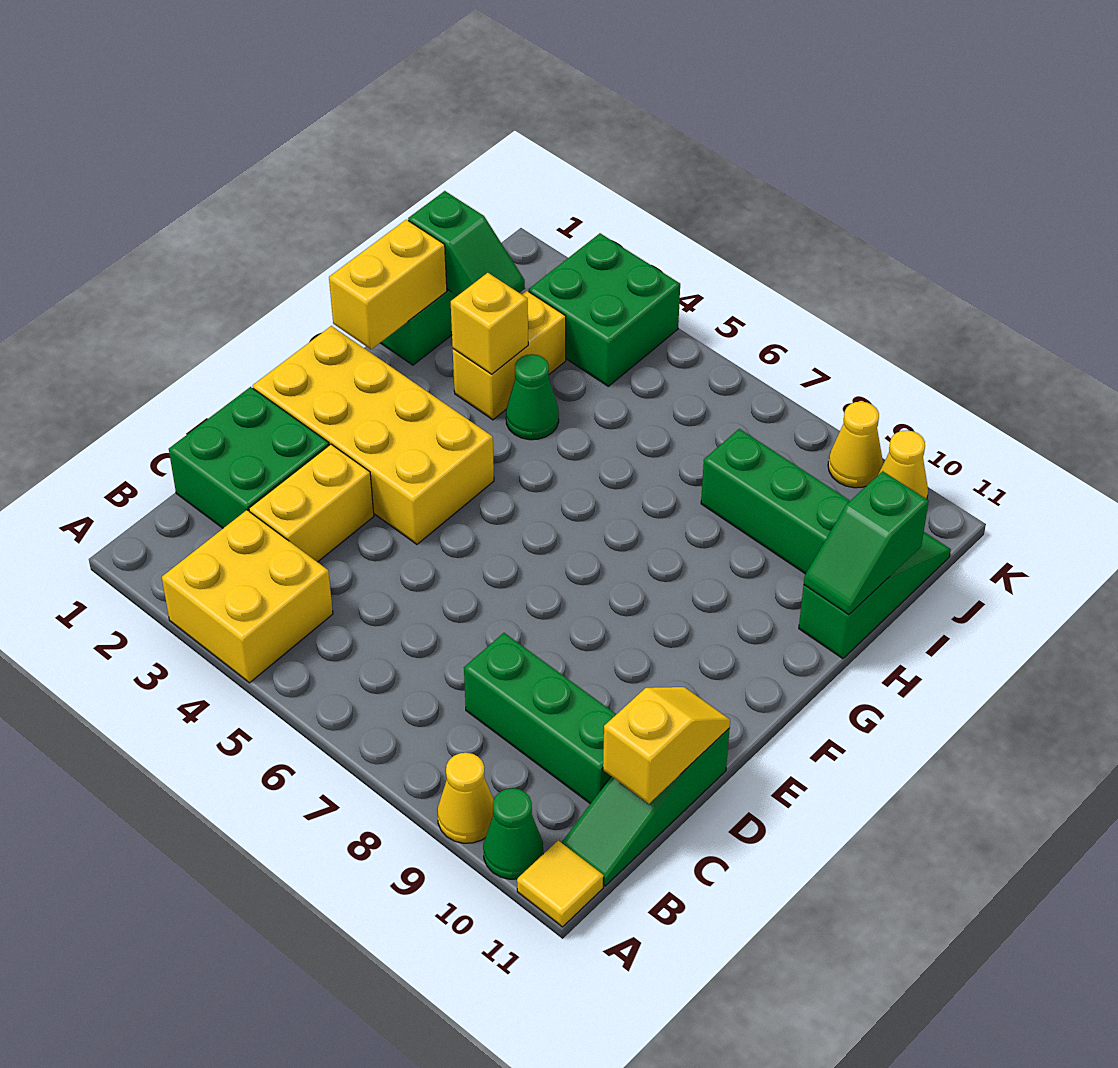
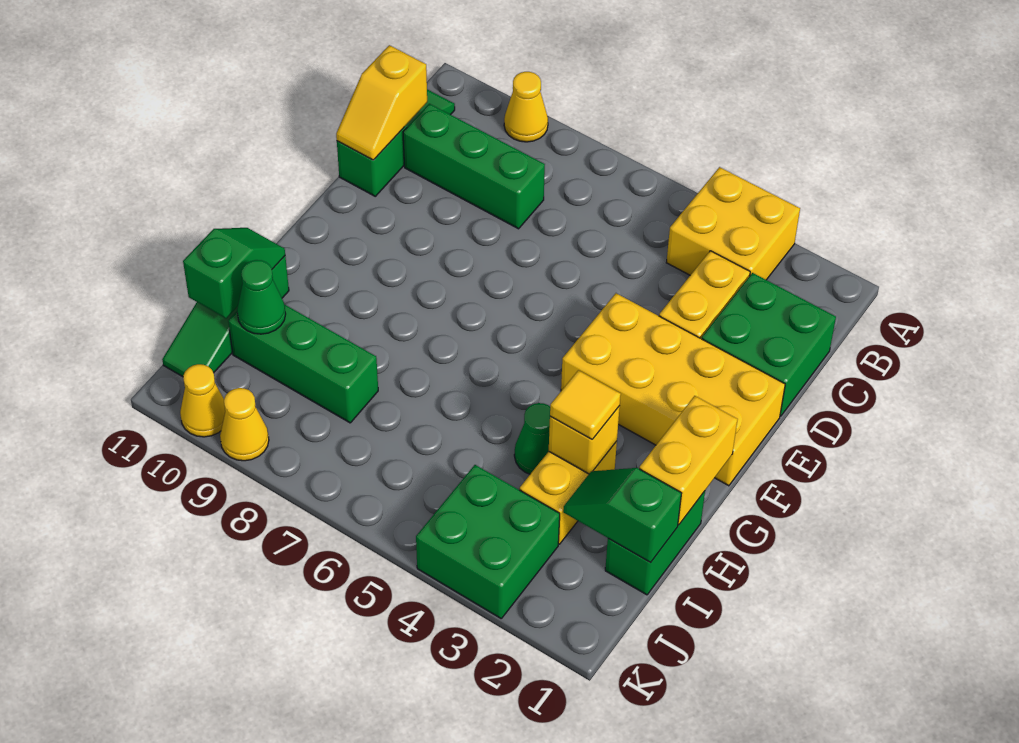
green cone A10 level 1 -> green cone I10 level 2
yellow tile A11 level 1 -> yellow tile H3 level 3

